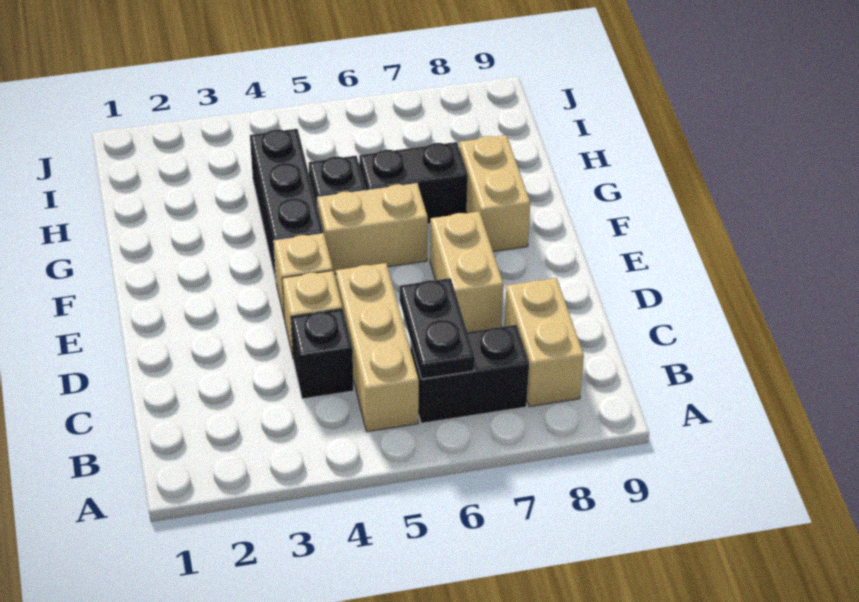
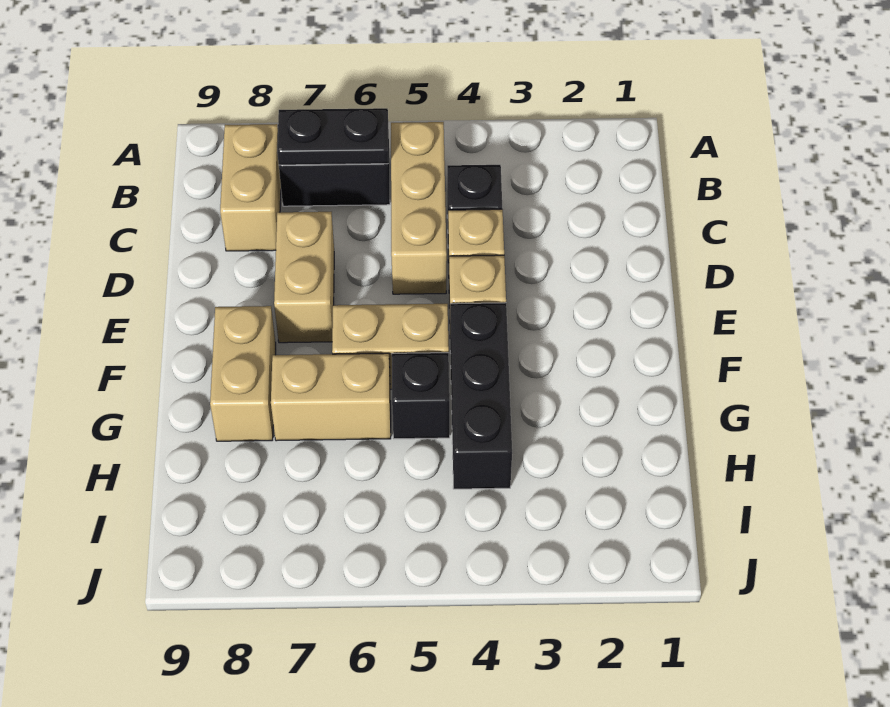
black plate B6:C6 level 2 -> black plate B6:B7 level 2
black brick G6:G7 level 1 -> tan brick G6:G7 level 1

